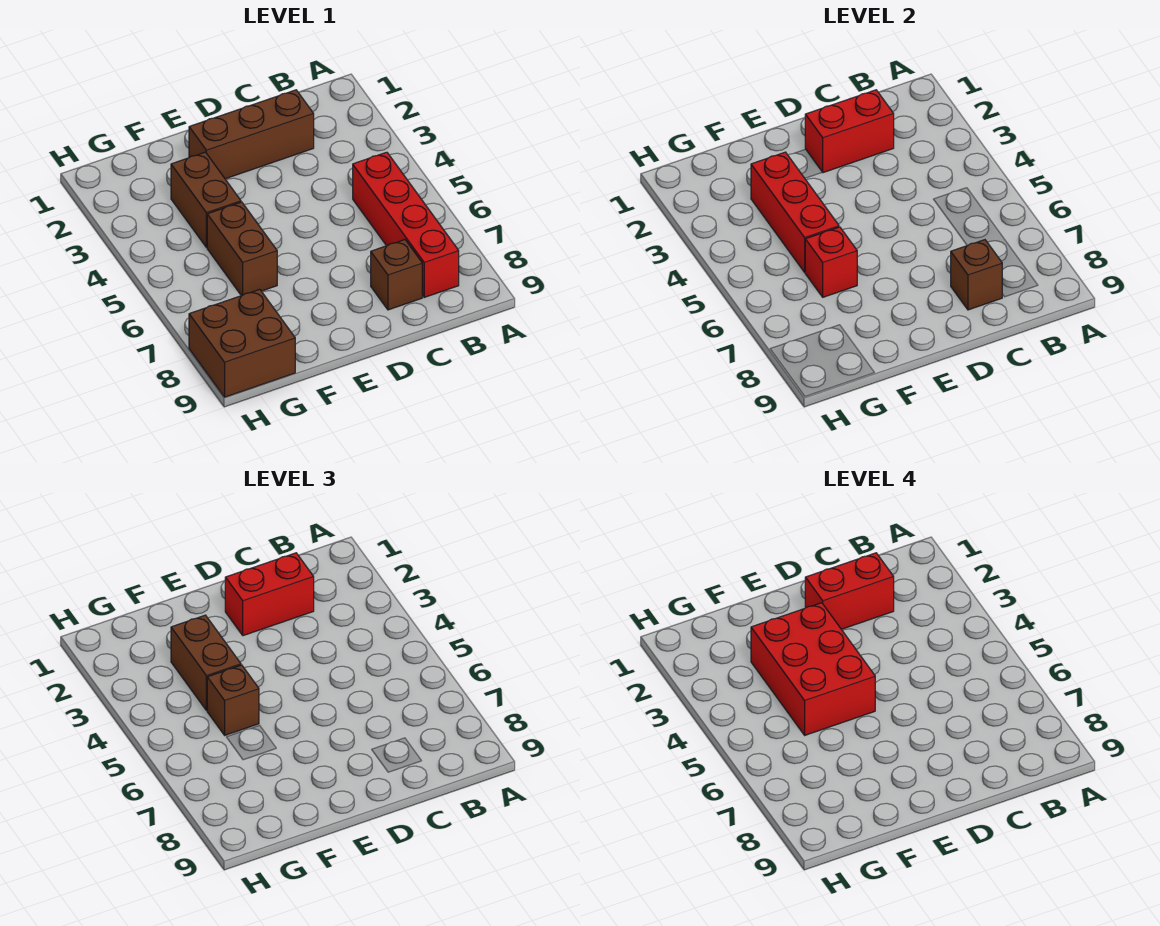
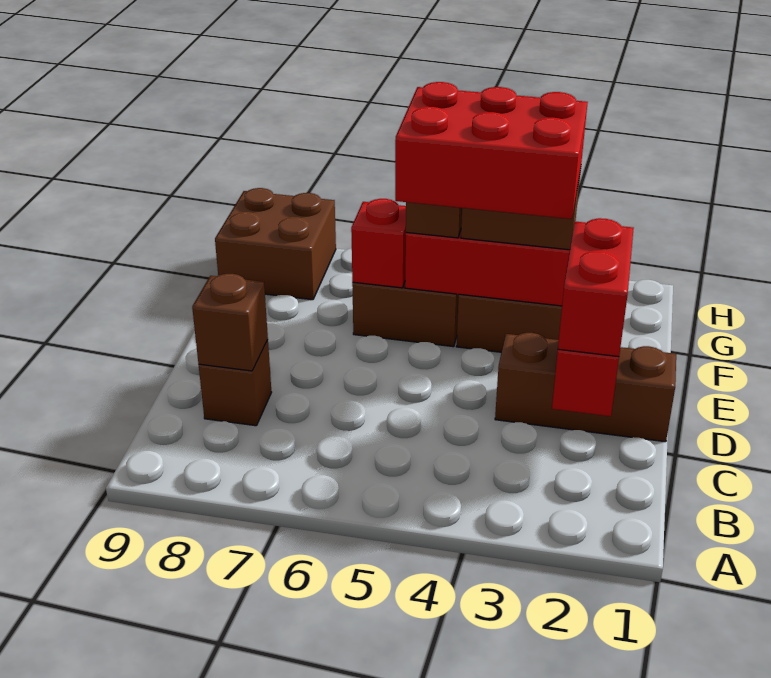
red brick B5:B8 level 1 -> none
brown brick C2:E2 level 1 -> brown brick D1:D3 level 1
red brick C2:D2 level 4 -> none

